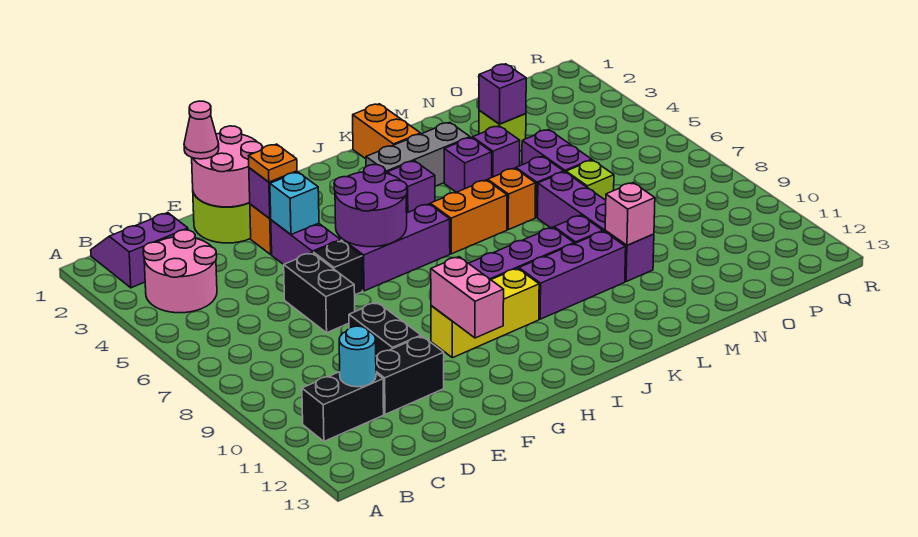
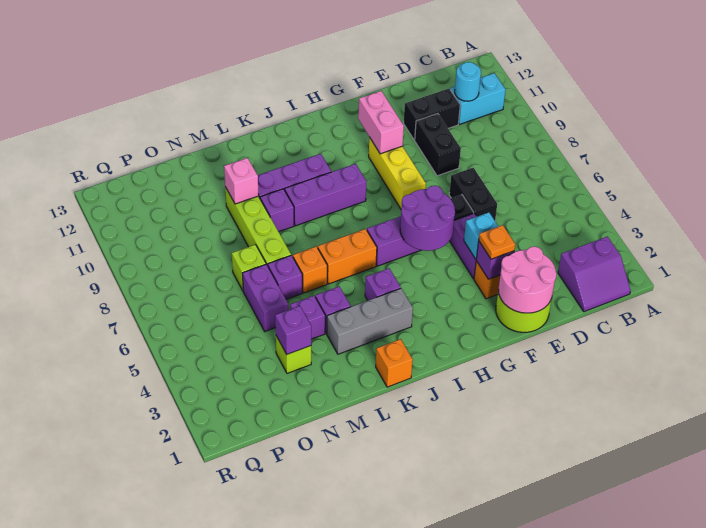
pink round brick B3:C4 level 1 -> none
black brick B11:C11 level 1 -> cyan brick B11:C11 level 1
pink cone E1 level 3 -> none
yellow brick G10:I10 level 1 -> yellow brick G8:G10 level 1
orange brick K1:K2 level 1 -> orange brick K1 level 1
purple brick M7:M10 level 1 -> lime brick M7:M10 level 1

